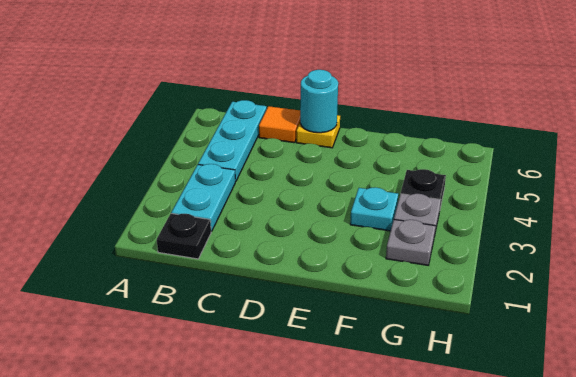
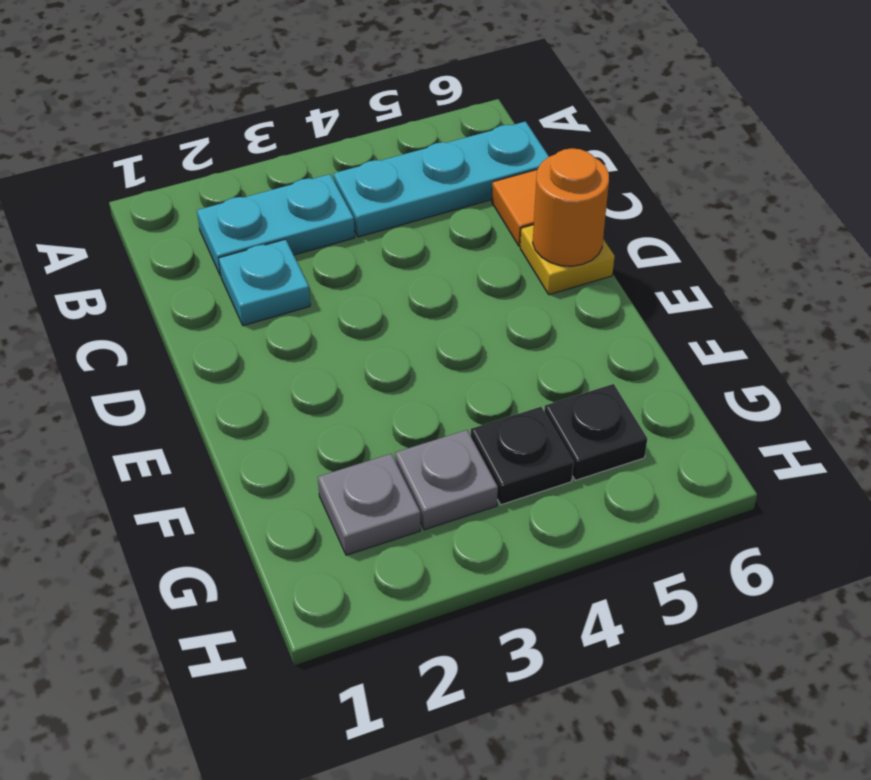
black plate B1 level 1 -> black plate G5 level 1
cyan round brick D6 level 2 -> orange round brick D6 level 2
cyan plate F3 level 1 -> cyan plate C2 level 1

